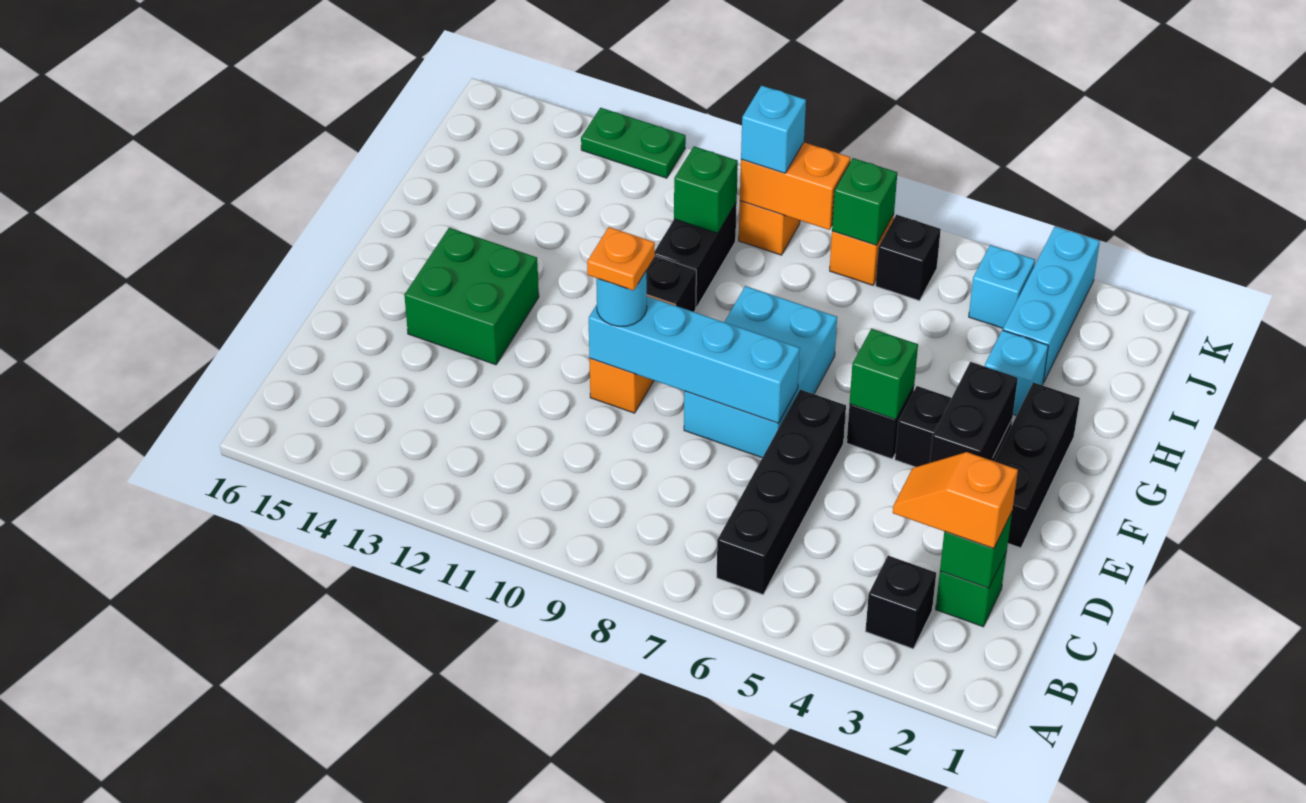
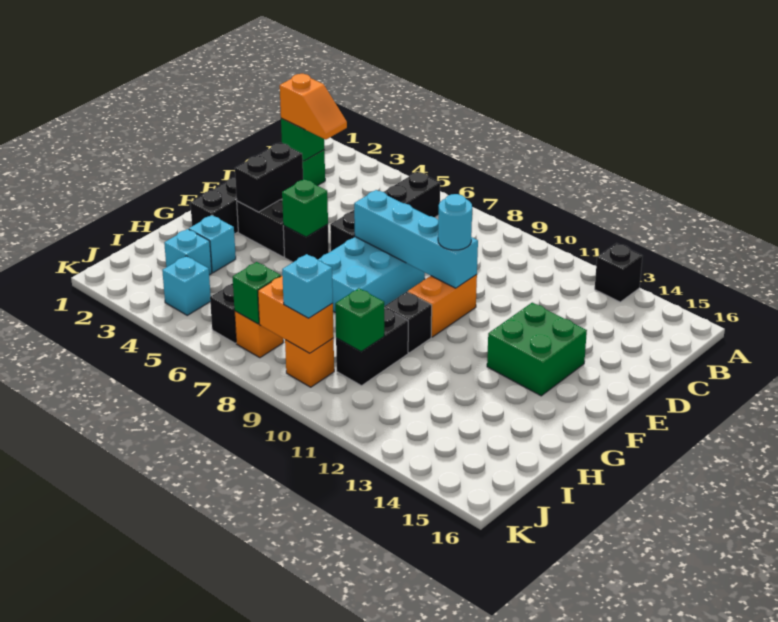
black brick B3 level 1 -> black brick A13 level 1
orange plate E10 level 4 -> none
cyan brick I3:K3 level 1 -> cyan brick I3 level 1
green plate K12:K13 level 1 -> none

